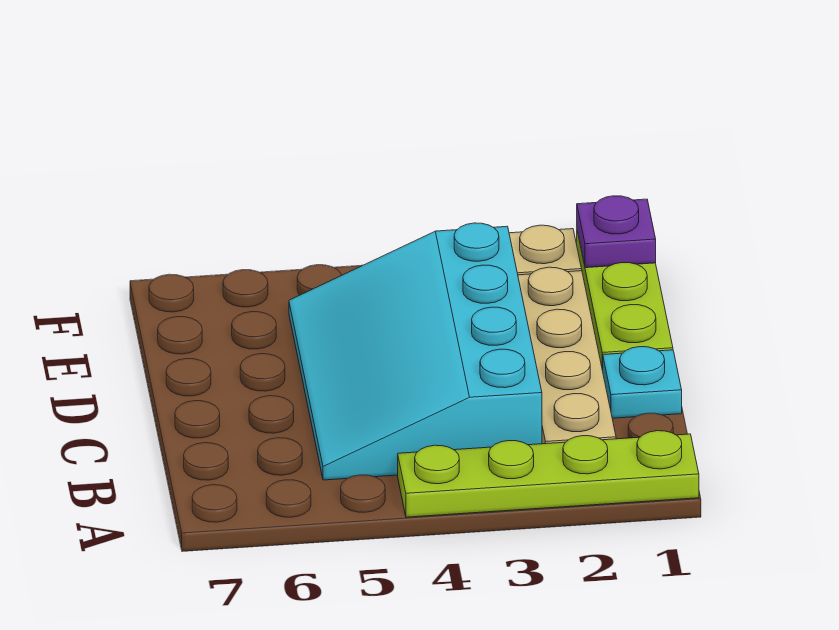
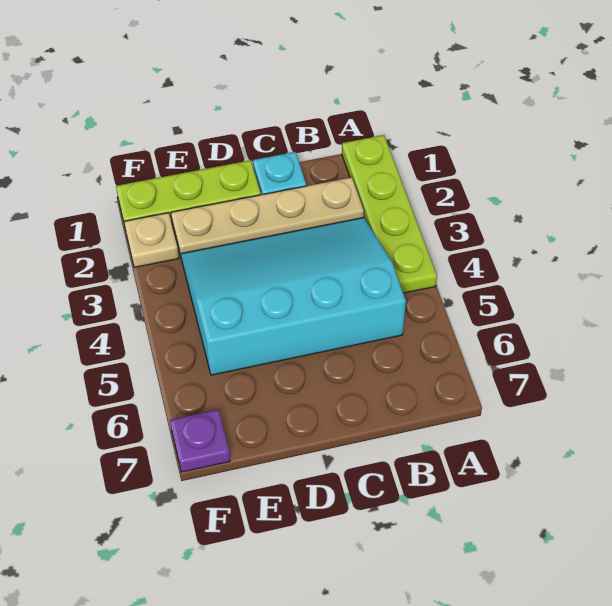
cyan slope B3:E5 level 1 top 3 -> cyan slope B3:E5 level 1 top 5
purple plate F1 level 2 -> purple plate F7 level 1

